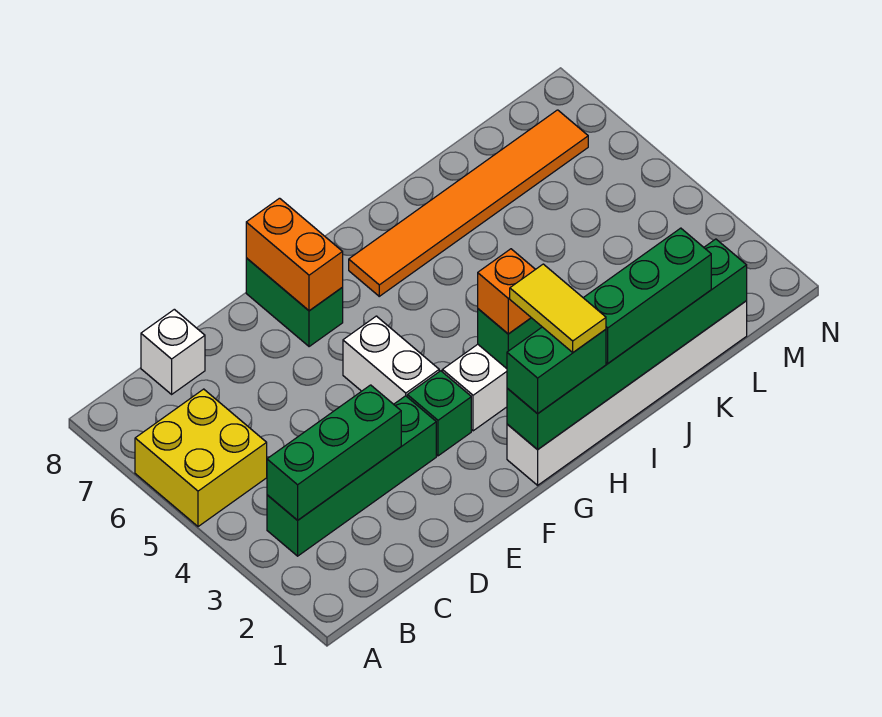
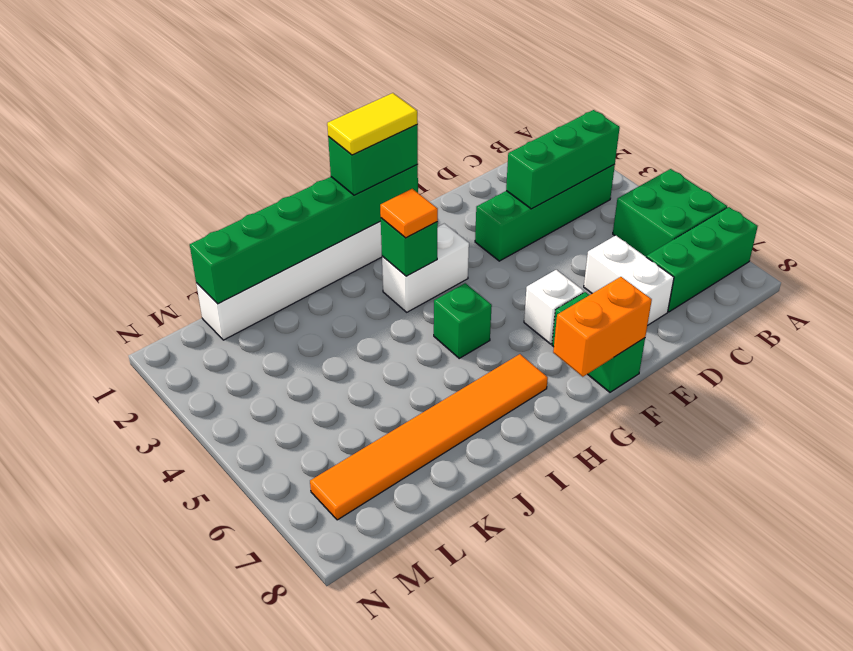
yellow brick A5:B6 level 1 -> green brick A5:B6 level 1
white brick C8 level 1 -> white brick F6 level 1
green brick F3 level 1 -> green brick H5 level 1
white brick F4:F5 level 1 -> white brick D6:D7 level 1
orange brick F7:F8 level 2 -> orange brick F8:G8 level 2
yellow tile H1:H2 level 4 -> yellow tile G1:H1 level 4
orange brick H3 level 3 -> orange tile H3 level 3
green brick I1:K1 level 3 -> green brick A7:C7 level 1

